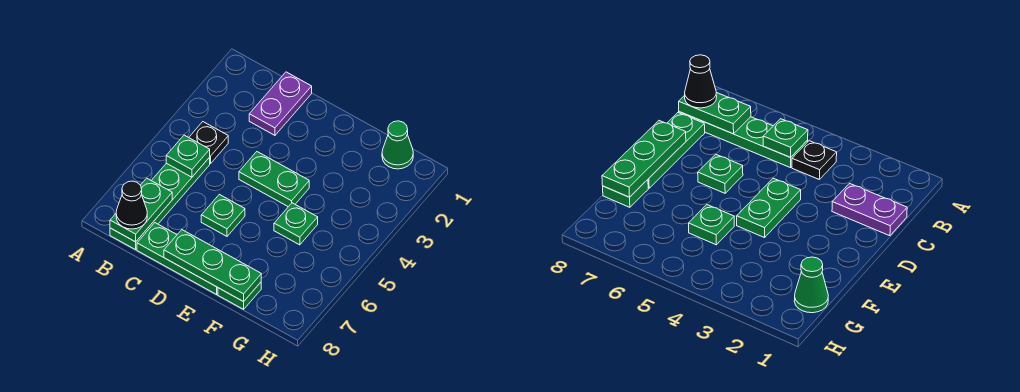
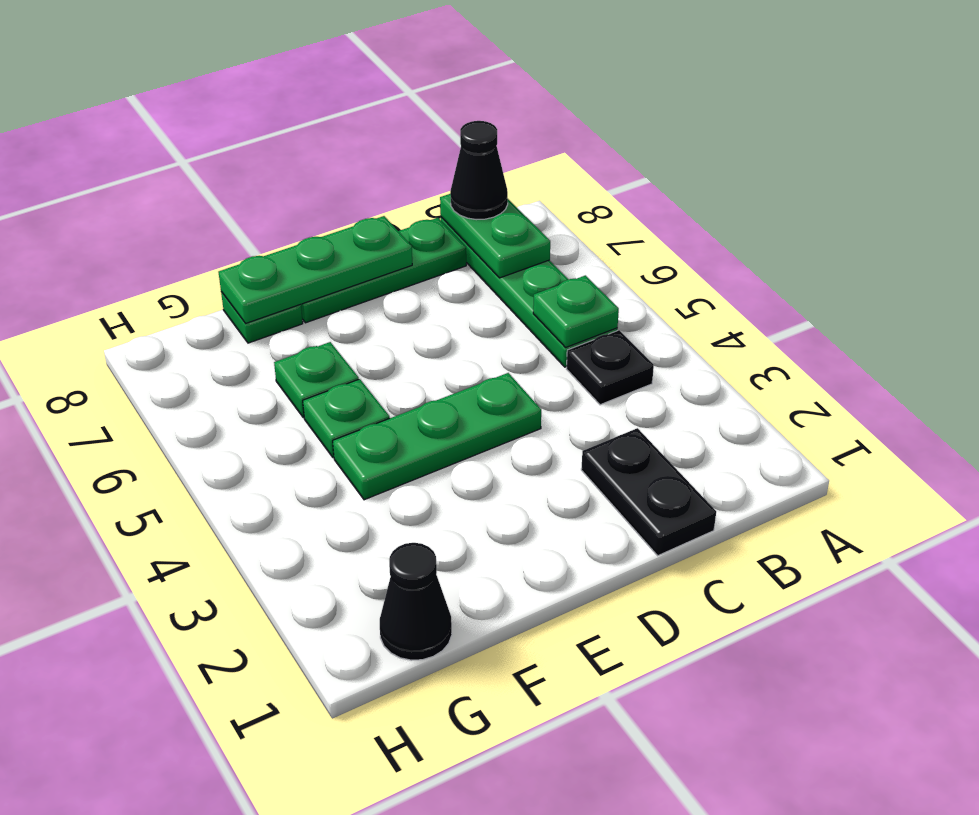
purple plate C1:C2 level 1 -> black plate C1:C2 level 1
green plate D4:E4 level 1 -> green plate D4:F4 level 1
green plate D6 level 1 -> green plate F6 level 1
green cone G1 level 1 -> black cone G1 level 1

